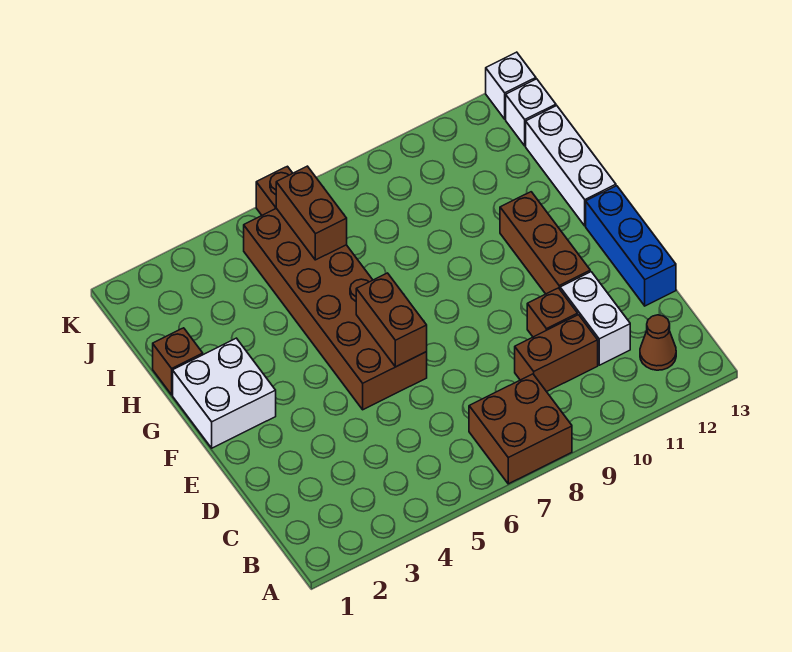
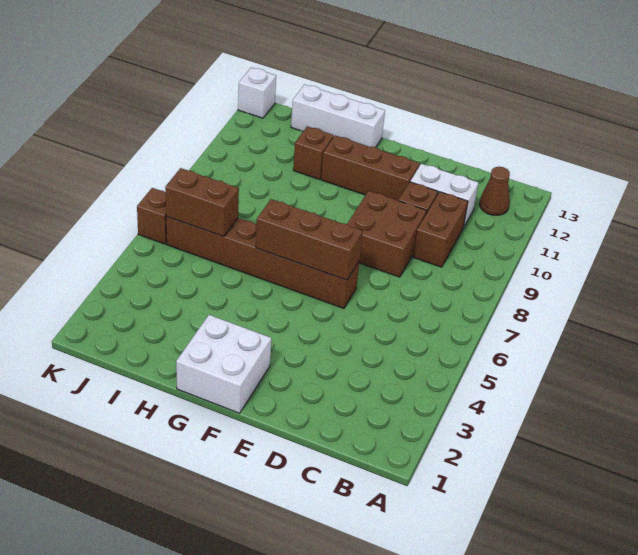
brown brick A7:B8 level 1 -> brown brick D8:E9 level 1
blue brick D13:F13 level 1 -> none
brown brick E5:J6 level 1 -> brown brick E6:J6 level 1
brown brick E6:F6 level 2 -> brown brick E6:G6 level 2
brown brick H1 level 1 -> brown brick H11 level 1
white brick J13 level 1 -> none

